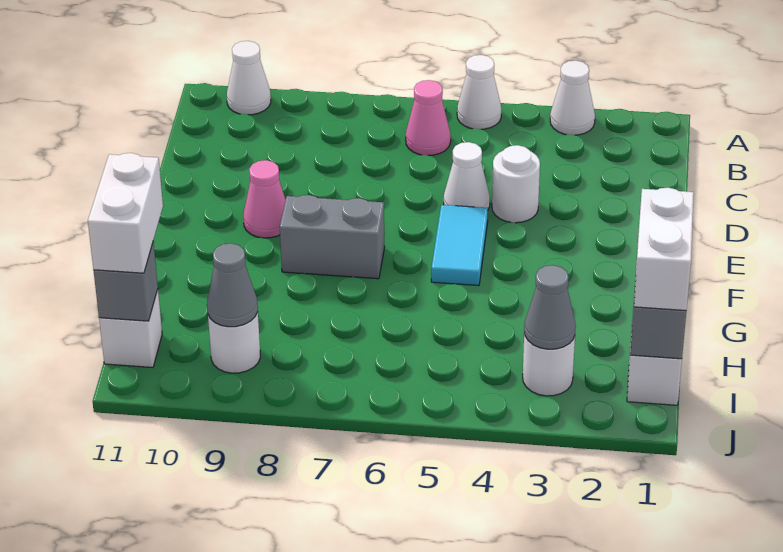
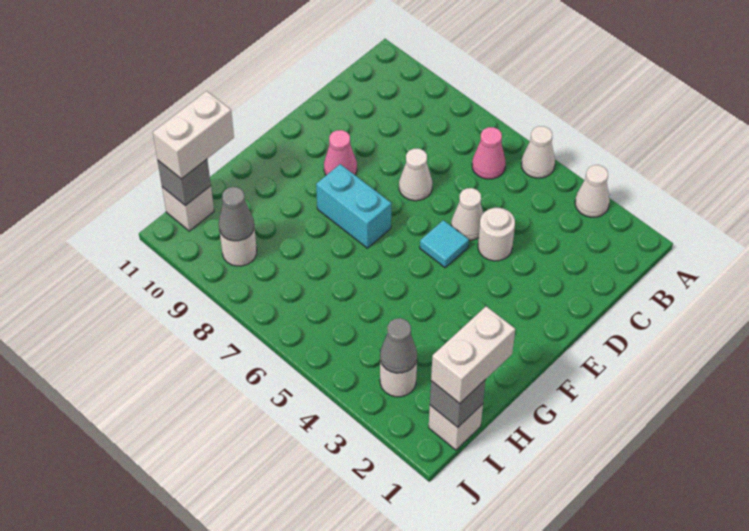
white cone A10 level 1 -> white cone D7 level 1
cyan tile E5:F5 level 1 -> cyan tile E5 level 1
grey brick F7:F8 level 1 -> cyan brick F7:F8 level 1

